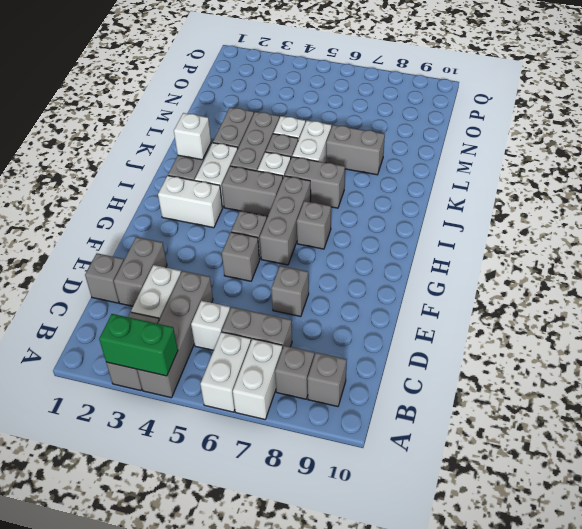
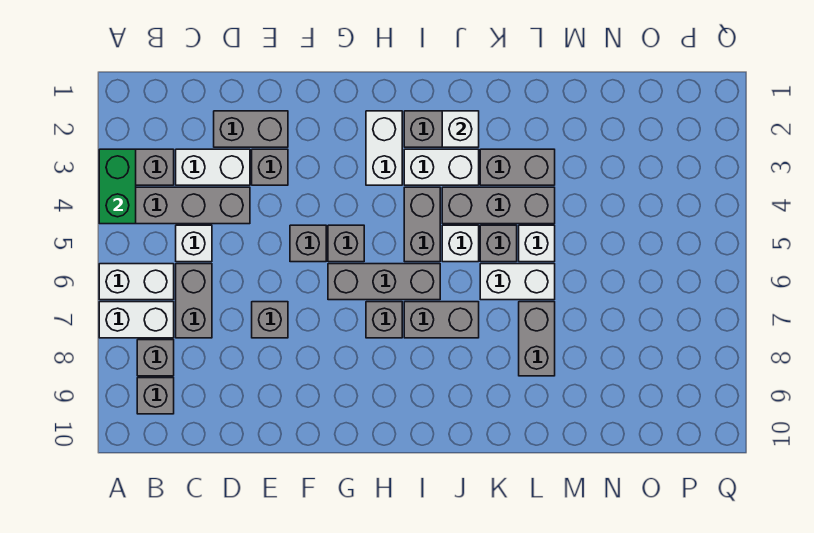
grey brick D1 level 1 -> grey brick E3 level 1
grey brick J6:J7 level 1 -> grey brick I7:J7 level 1

